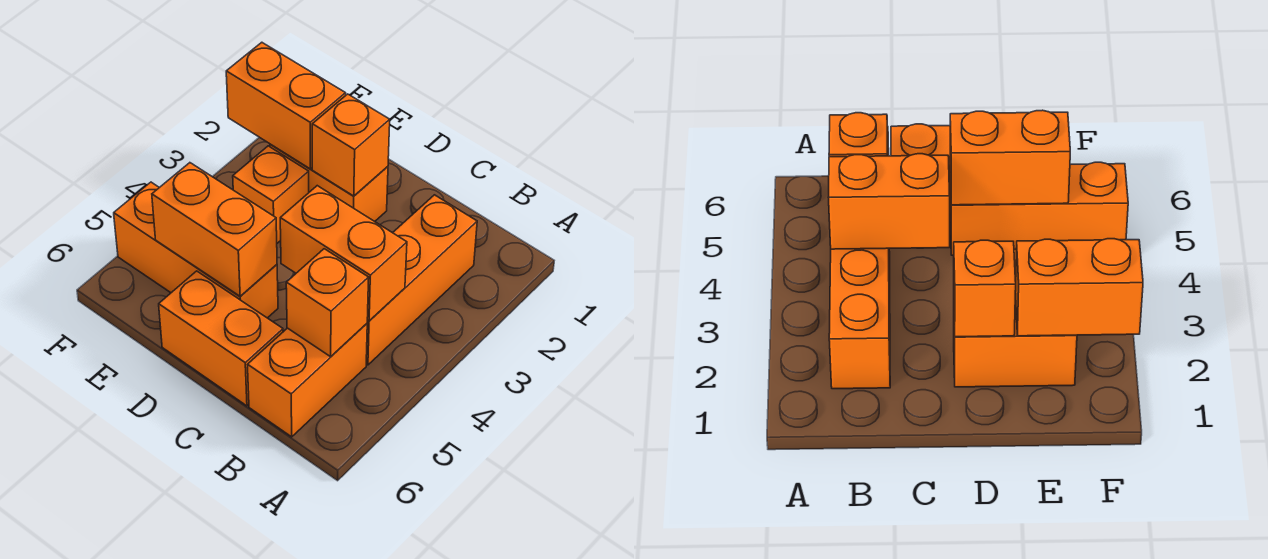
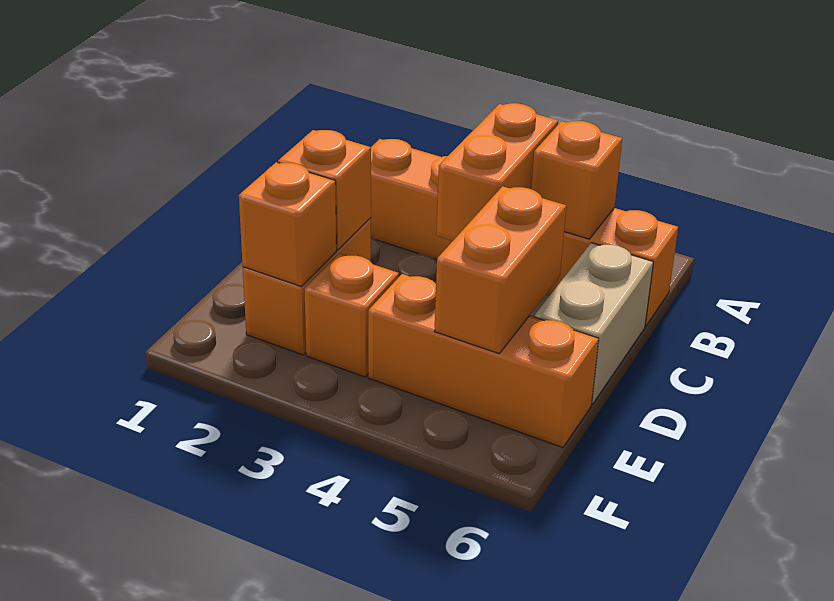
orange brick C6:D6 level 1 -> tan brick C6:D6 level 1
orange brick D5:F5 level 1 -> orange brick E4:E6 level 1
orange brick E2:F2 level 2 -> orange brick E2 level 2

